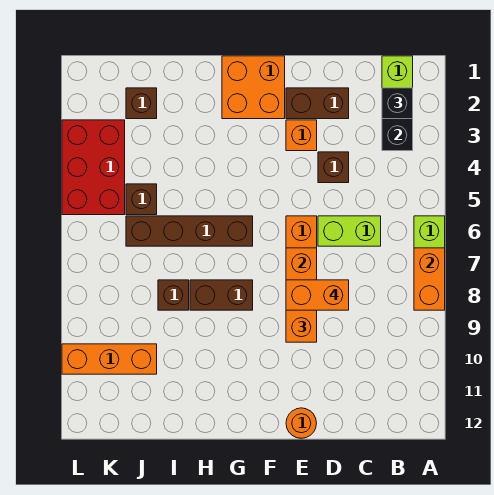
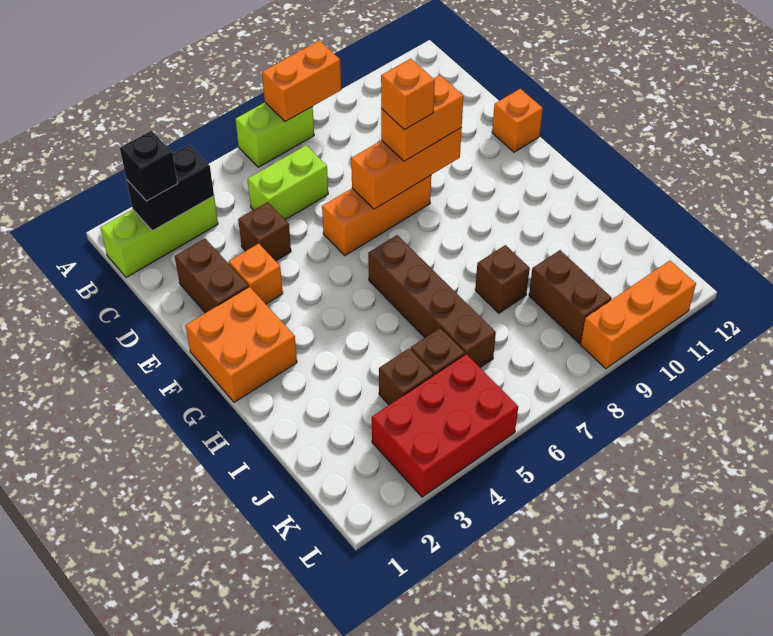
lime brick C6:D6 level 1 -> lime brick C5:C6 level 1
orange brick D8:E8 level 4 -> orange brick E8 level 4
orange round brick E12 level 1 -> orange brick E12 level 1
brown brick G8:H8 level 1 -> brown brick J9:K9 level 1
brown brick J2 level 1 -> brown brick J4 level 1
orange brick J10:L10 level 1 -> orange brick L9:L11 level 1

